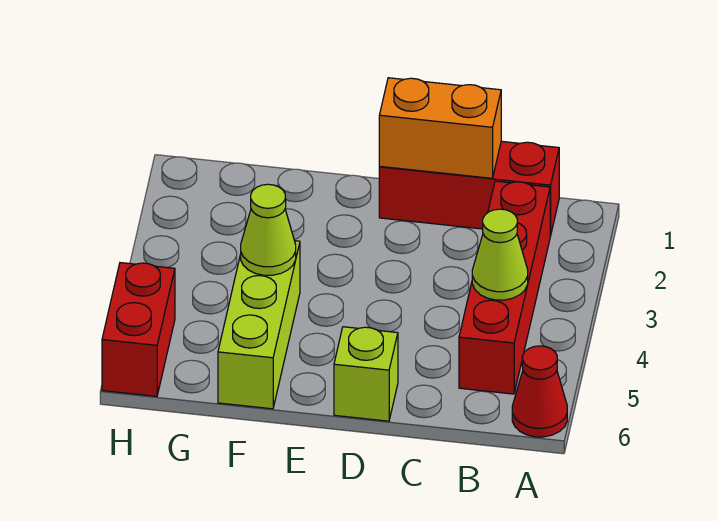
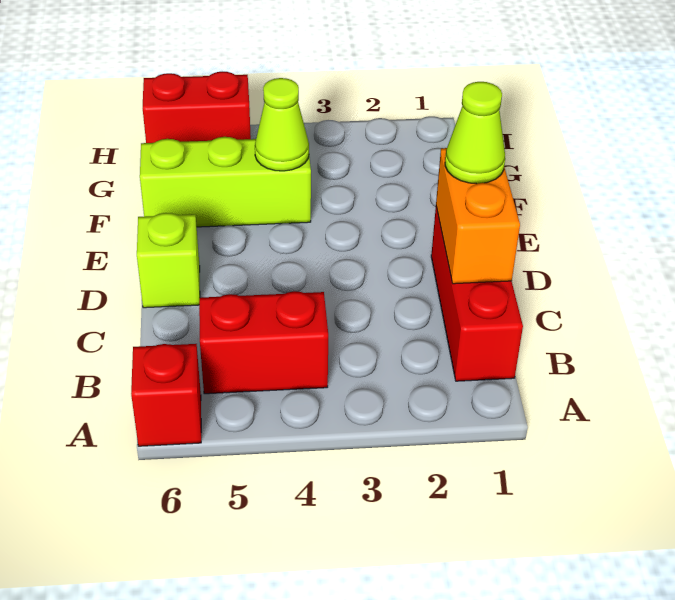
red cone A6 level 1 -> red brick A6 level 1
red brick B2:B5 level 1 -> red brick B4:B5 level 1
lime cone B4 level 2 -> lime cone D1 level 3

